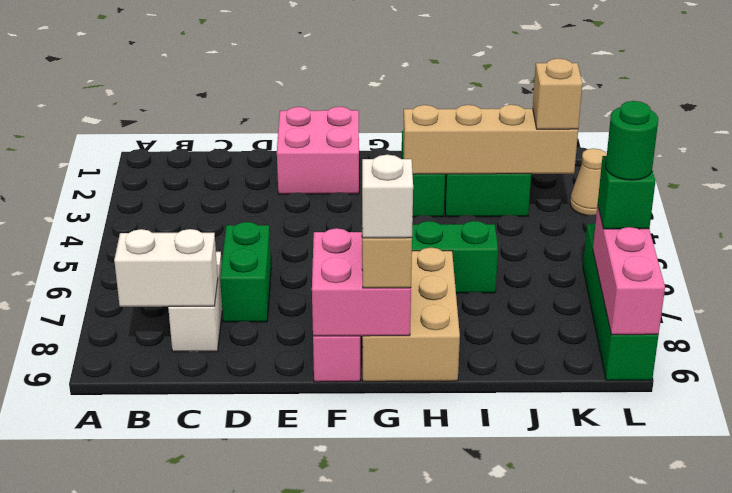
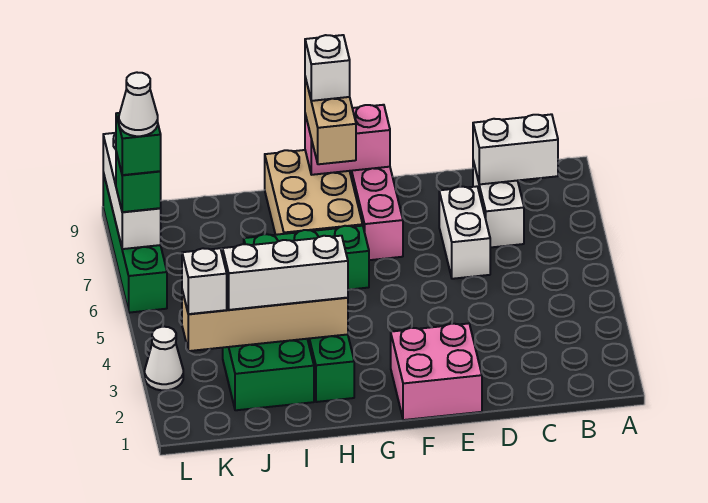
green brick D6:D7 level 1 -> white brick D6:D7 level 1
pink brick F8:G9 level 2 -> pink brick F9:G9 level 2
none -> white brick H3:J3 level 3
tan brick K3 level 3 -> white brick K3 level 3
tan cone L3 level 1 -> white cone L3 level 1
pink brick L7:L9 level 2 -> white brick L7:L9 level 2
green round brick L7 level 4 -> green brick L7 level 4
none -> white cone L7 level 5

